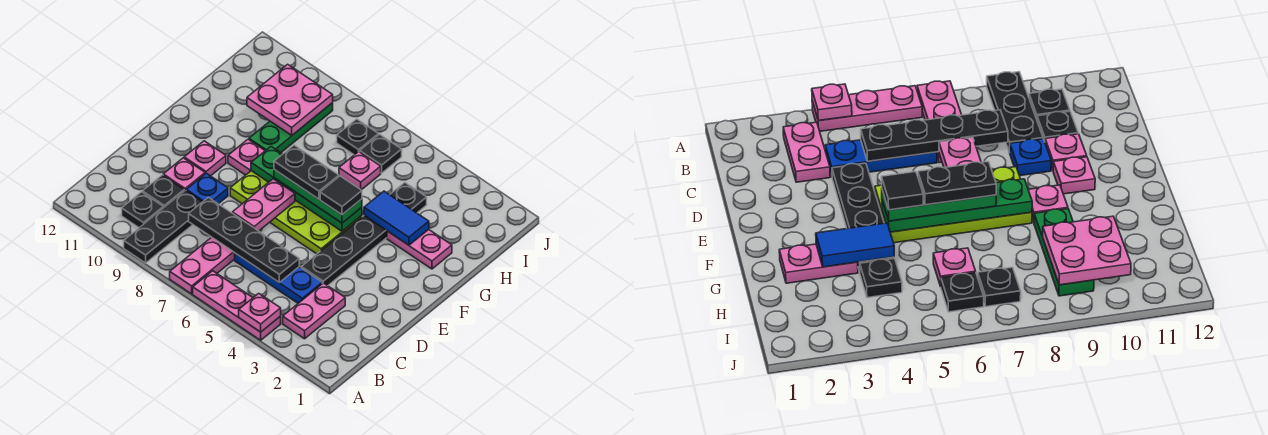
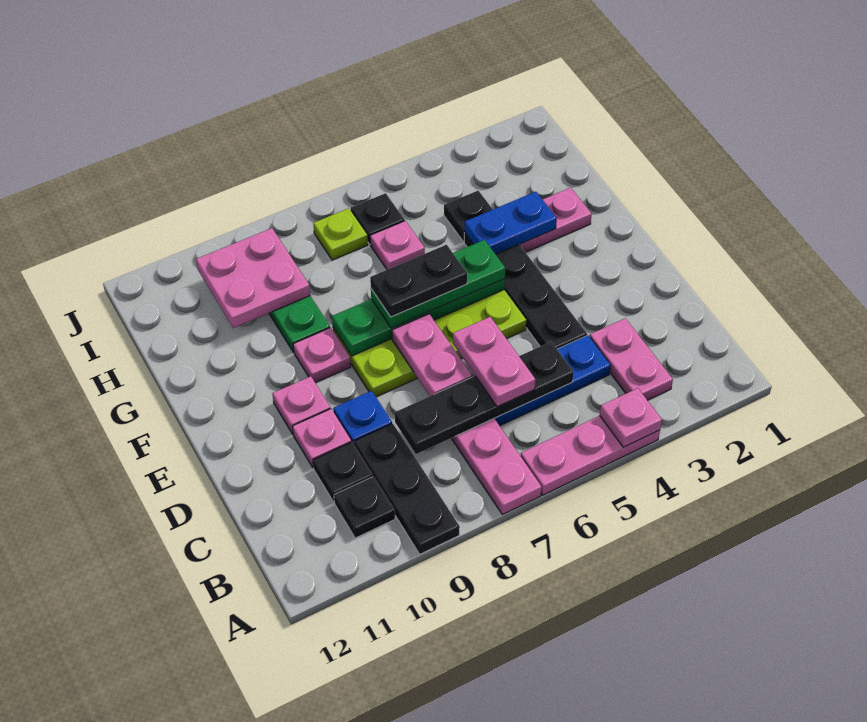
none -> pink plate C6:D6 level 3
black tile F5 level 4 -> none
blue tile G3:G4 level 2 -> blue plate G3:G4 level 2
black plate I7 level 1 -> lime plate I7 level 1

